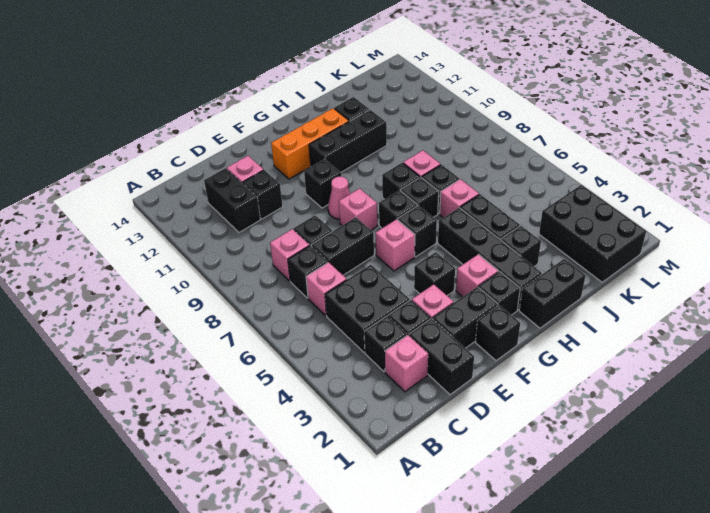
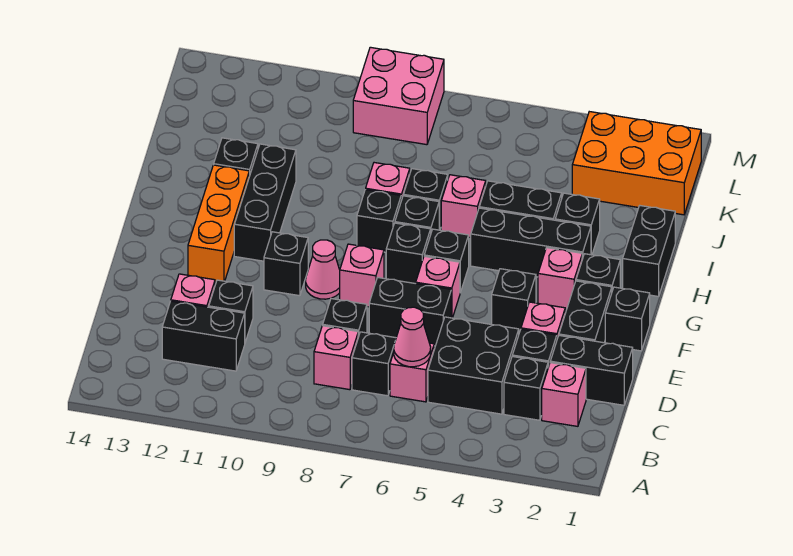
none -> pink cone C6 level 2
black brick D7:E7 level 1 -> black brick E6:E7 level 1
black brick H2:H5 level 1 -> black brick H3:H5 level 1
black brick K1:L3 level 1 -> orange brick K1:L3 level 1
none -> pink brick L8:M9 level 1

